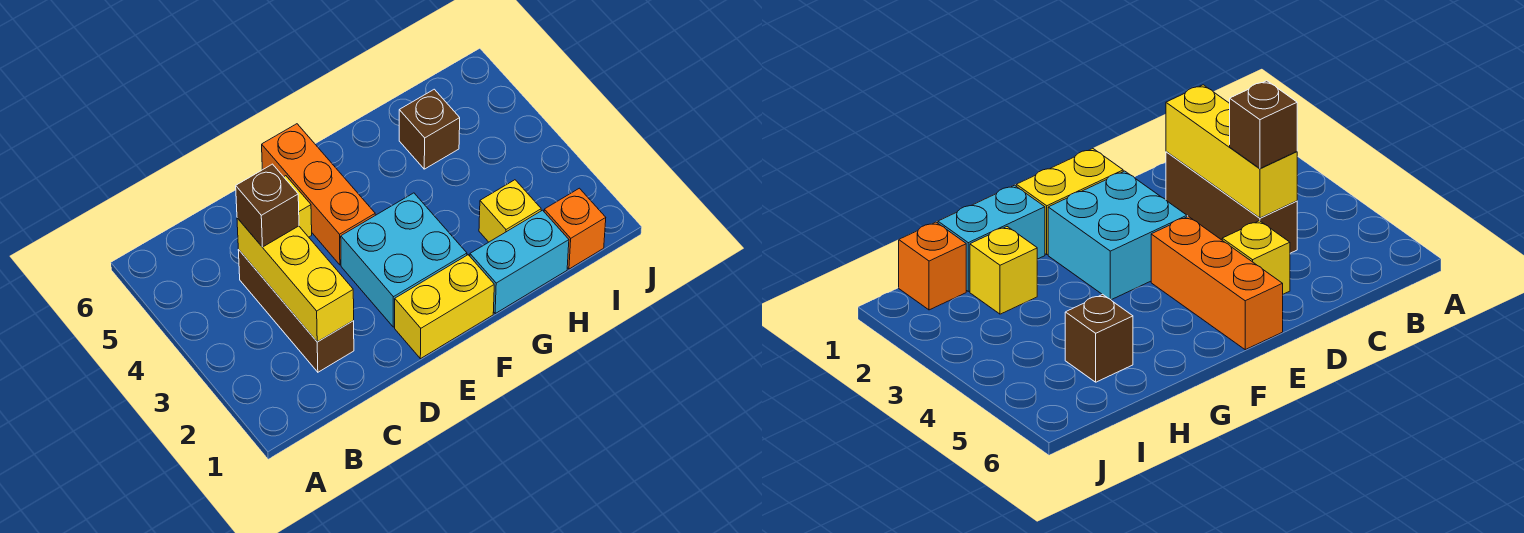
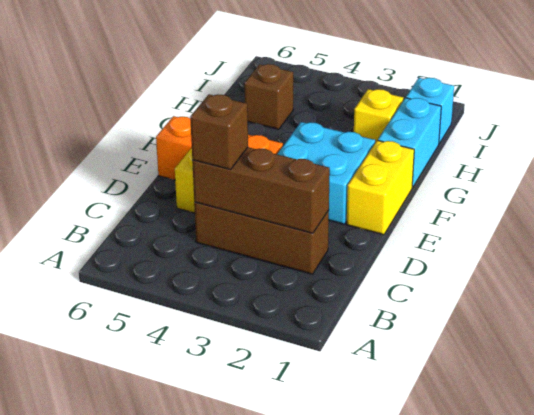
yellow brick C2:C4 level 2 -> brown brick C2:C4 level 2
orange brick I1 level 1 -> cyan brick I1 level 1

